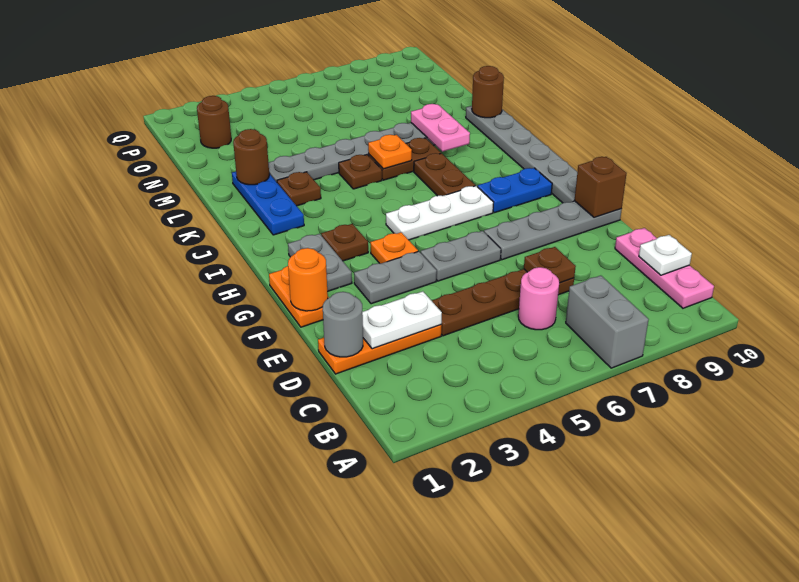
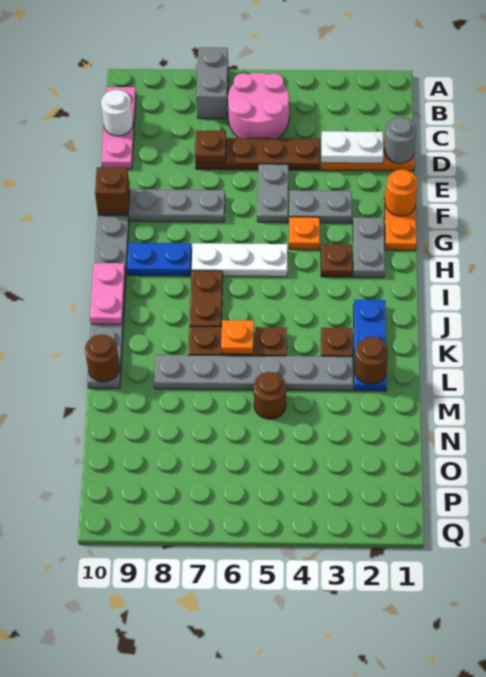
pink round brick C6 level 1 -> pink round brick B5:C6 level 1
white plate C10 level 2 -> white round brick C10 level 2
grey plate F5:F6 level 1 -> grey plate E5:F5 level 1
pink plate K8:L8 level 2 -> pink plate I10:J10 level 2
brown round brick O2 level 1 -> brown round brick M5 level 1

